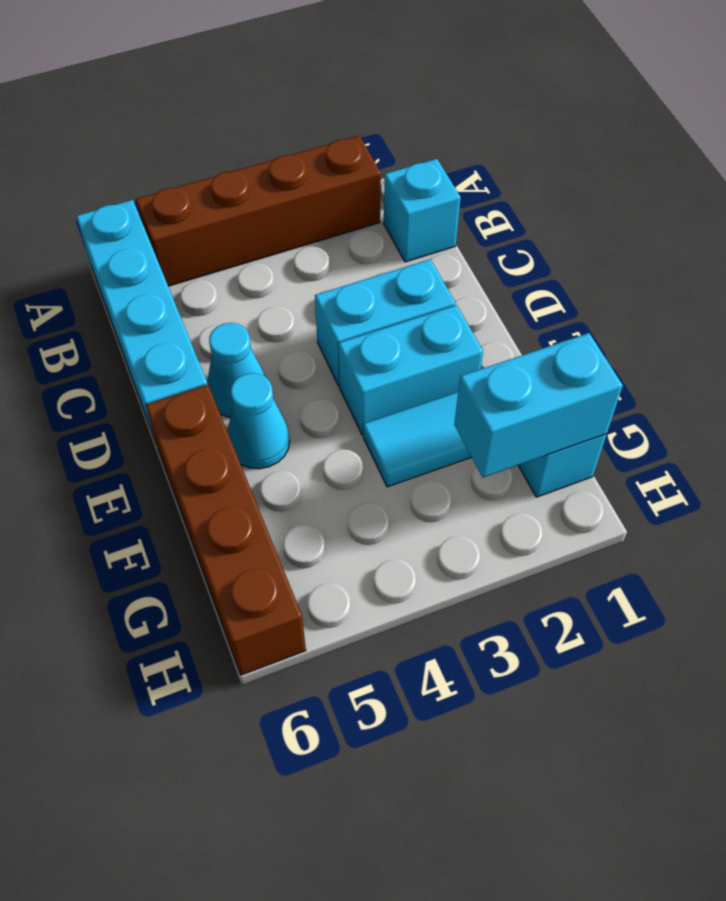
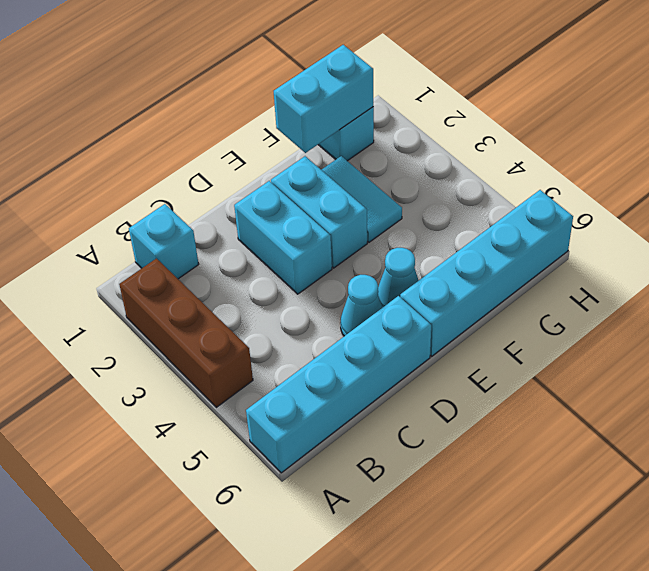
brown brick A2:A5 level 1 -> brown brick A2:A4 level 1
brown brick E6:H6 level 1 -> cyan brick E6:H6 level 1
cyan brick G1:G2 level 2 -> cyan brick F1:G1 level 2

